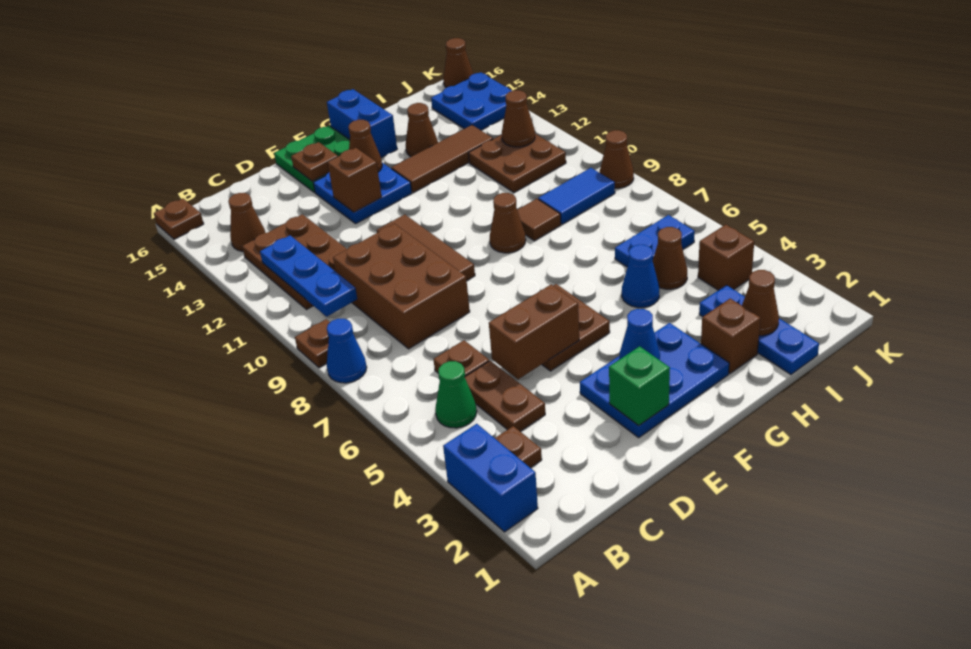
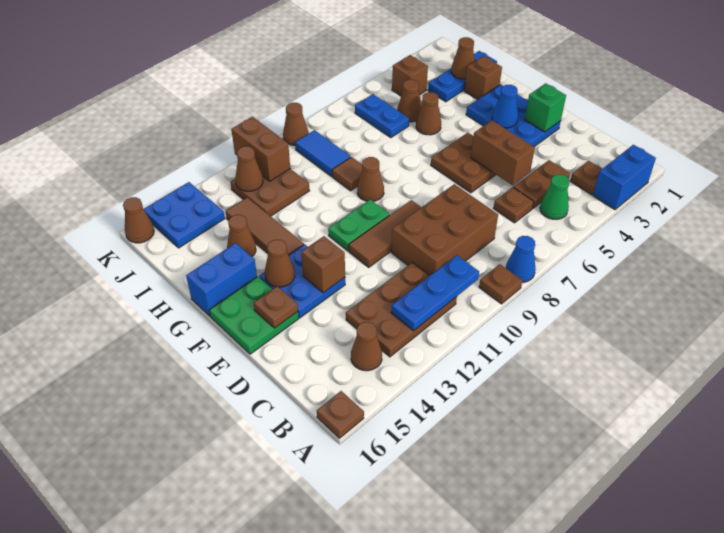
none -> green plate F10:F11 level 1
blue cone H5 level 1 -> brown cone H5 level 1
none -> brown brick J11:K11 level 2

